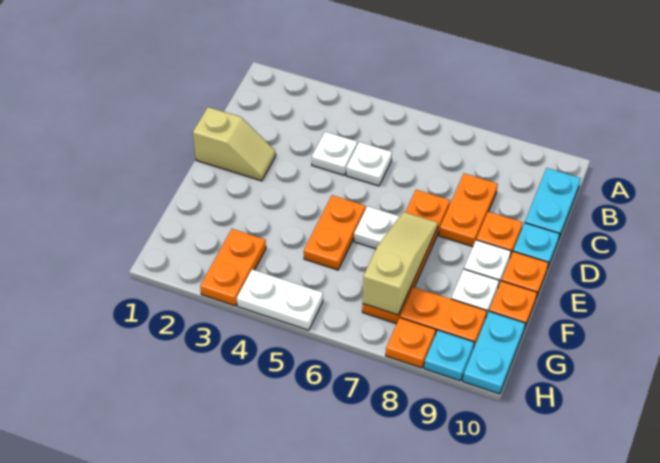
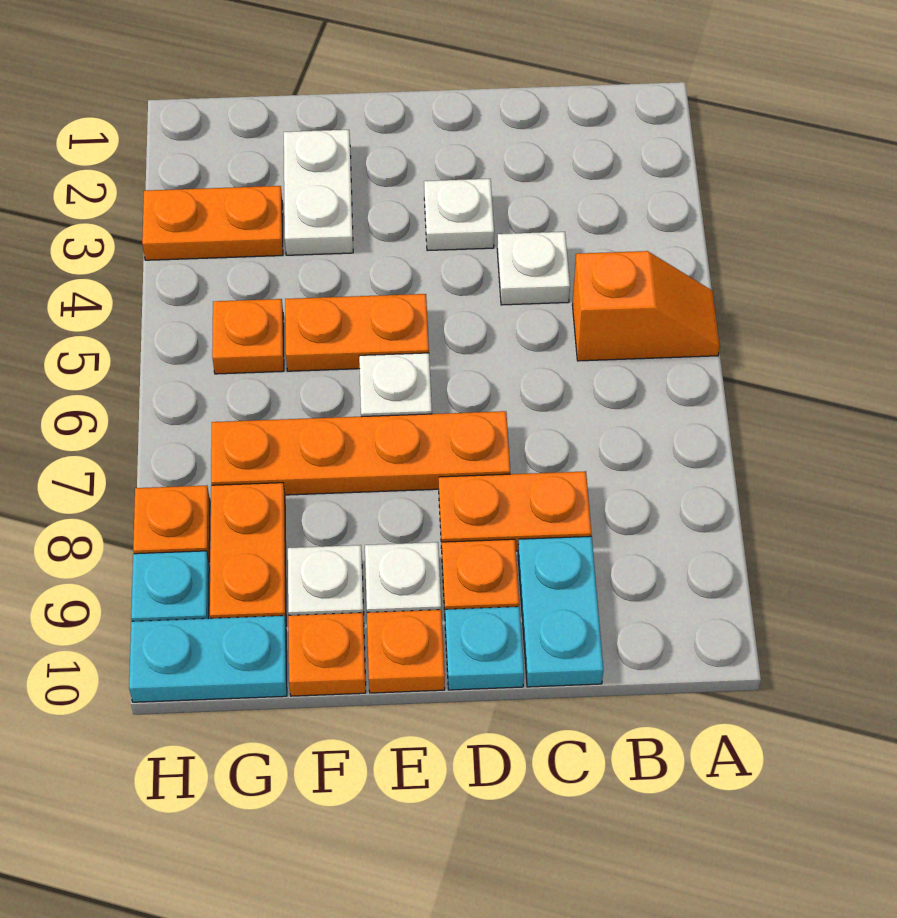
none -> orange slope A5:B5 level 1 top B
cyan plate B10:C10 level 1 -> cyan plate C9:C10 level 1
white plate C5 level 1 -> white plate D3 level 1
tan slope D1:D2 level 1 top 1 -> none
tan slope E7:G7 level 2 top G -> none
none -> orange plate G5 level 1
white plate H4:H5 level 1 -> white plate F2:F3 level 1

